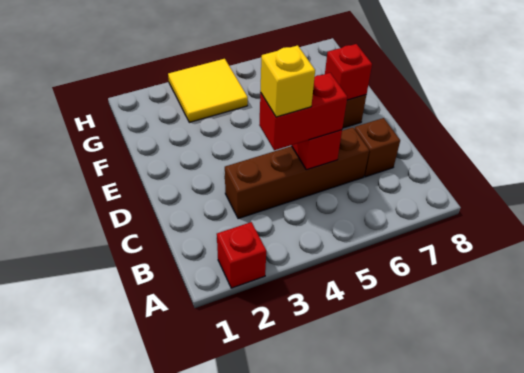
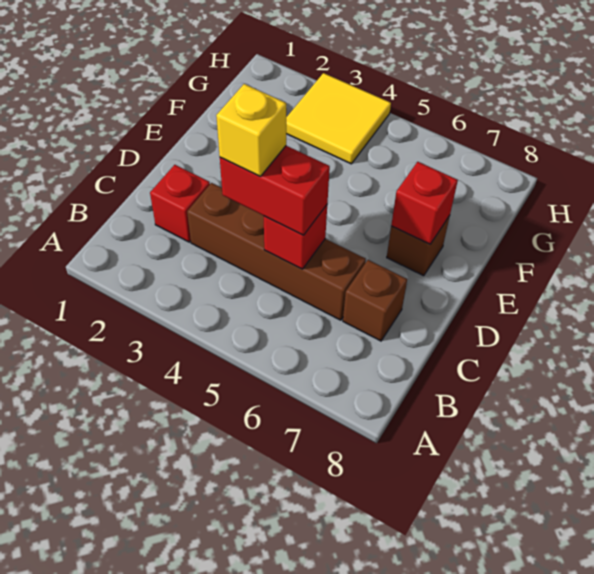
red brick A2 level 1 -> red brick C2 level 1

